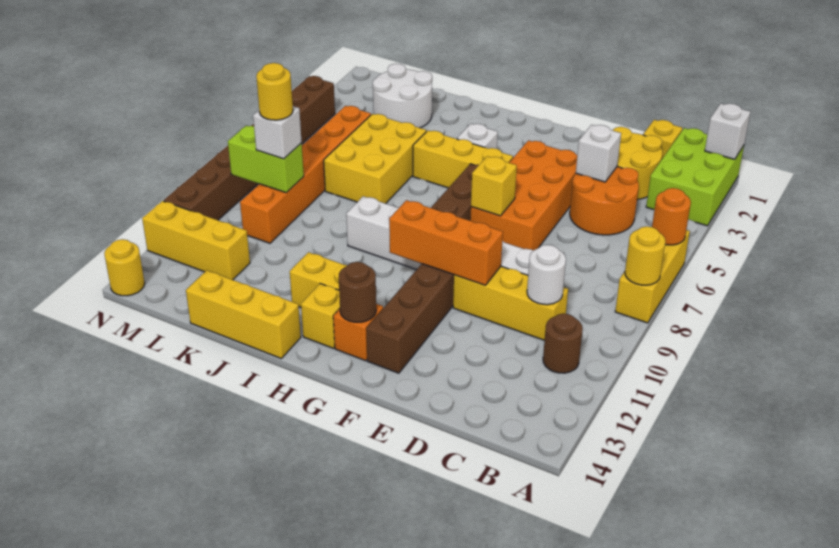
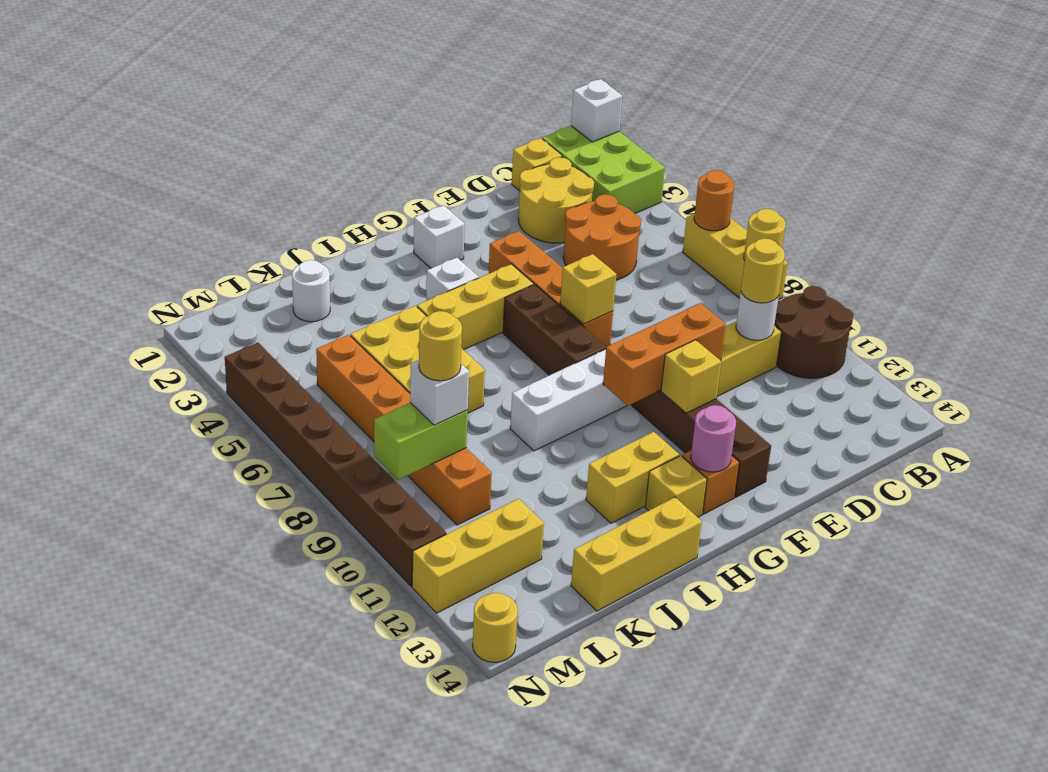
brown round brick B11 level 1 -> brown round brick A10:B11 level 1
none -> yellow round brick C10 level 3
white brick D4 level 2 -> white brick G2 level 1
orange brick E4:F7 level 1 -> orange brick F4:F7 level 1
none -> yellow brick F11 level 2
brown round brick G13 level 2 -> pink round brick G13 level 2
white round brick K2:L3 level 1 -> white round brick K2 level 1

